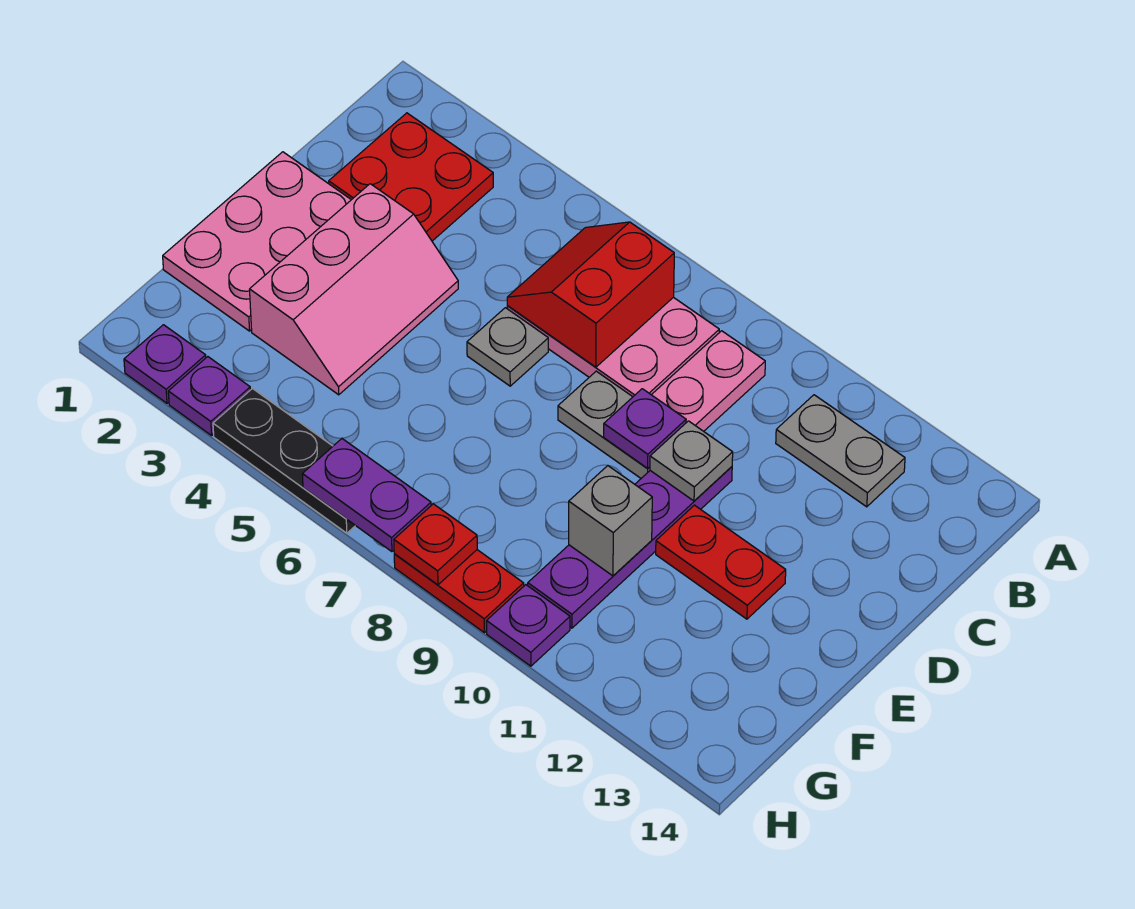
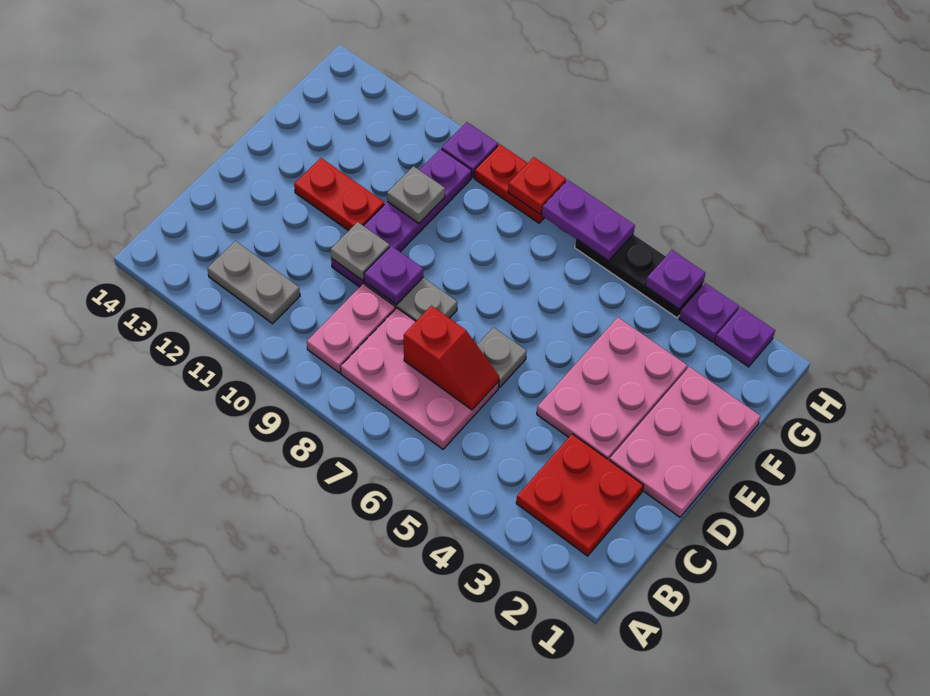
red slope B6:C7 level 2 top 7 -> red slope C6:C7 level 2 top 7
pink slope D3:F4 level 1 top 3 -> pink plate D3:F4 level 1
grey brick F10 level 2 -> grey plate F10 level 2
none -> purple plate H4 level 2

